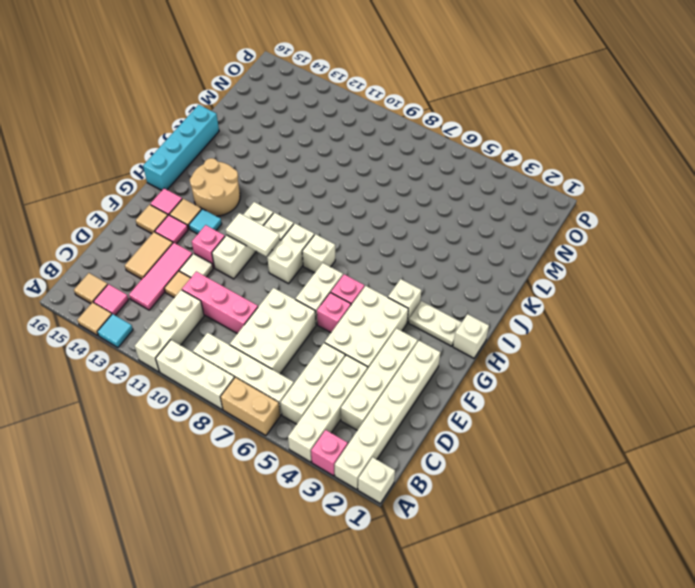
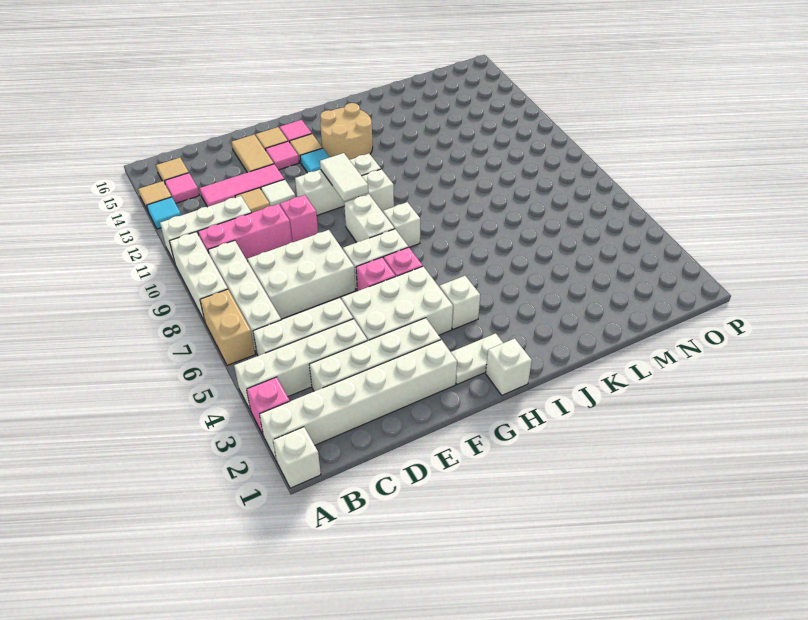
pink brick D9:D11 level 1 -> pink brick B10:D10 level 1
tan tile D14:E14 level 1 -> tan tile E14:E15 level 1
pink brick F12 level 1 -> pink brick E10 level 1
white brick G9:H9 level 1 -> white brick G8:G9 level 1
white plate H2:H3 level 1 -> white plate G2:H2 level 1
cyan brick H16:K16 level 1 -> none

